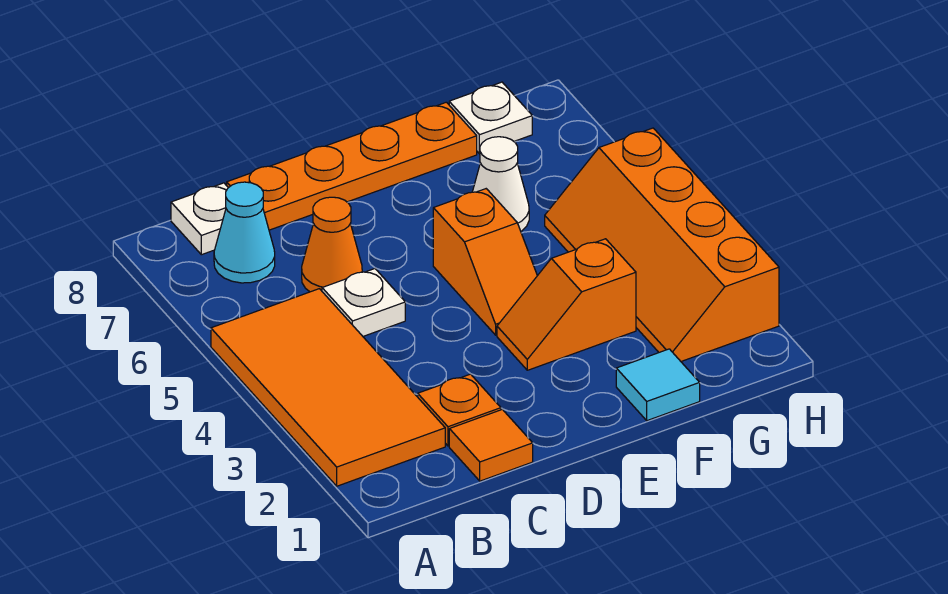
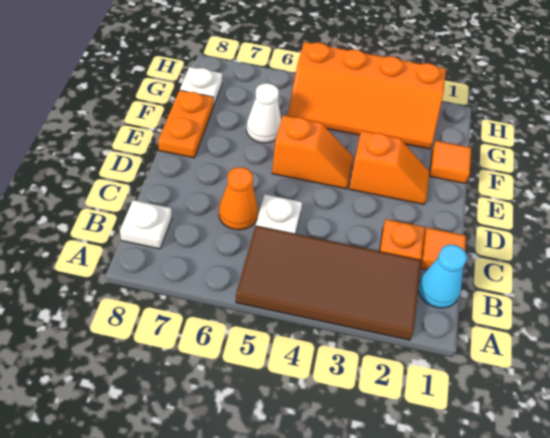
orange tile A2:B5 level 1 -> brown tile A2:B5 level 1
cyan cone B7 level 1 -> cyan cone B1 level 1
orange plate C8:F8 level 1 -> orange plate E8:F8 level 1
orange slope E3:F3 level 1 top F -> orange slope E2:E3 level 1 top 3
cyan tile F1 level 1 -> orange tile F1 level 1

